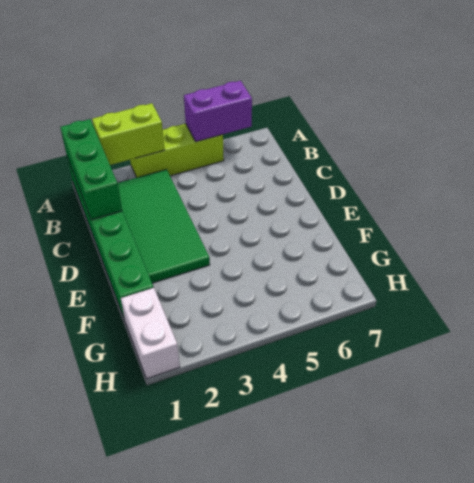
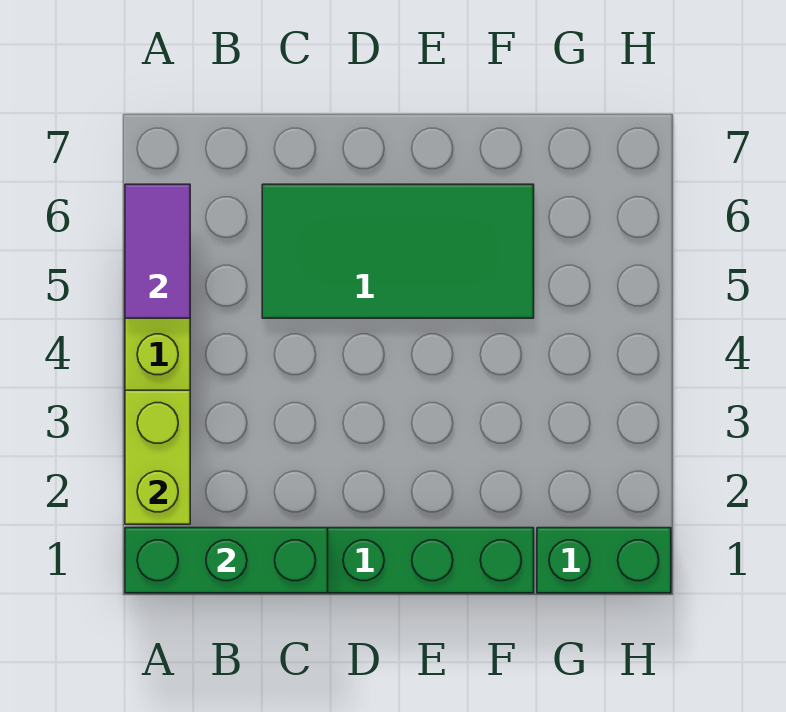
purple brick A5:A6 level 2 -> purple tile A5:A6 level 2
green tile B2:E3 level 1 -> green tile C5:F6 level 1
white brick G1:H1 level 1 -> green brick G1:H1 level 1

